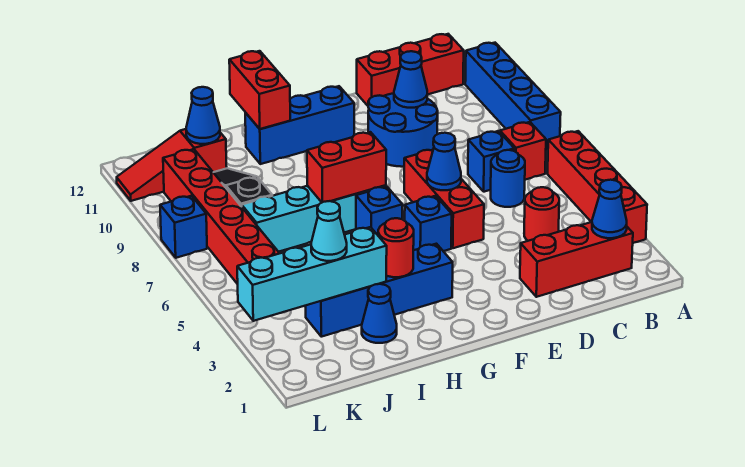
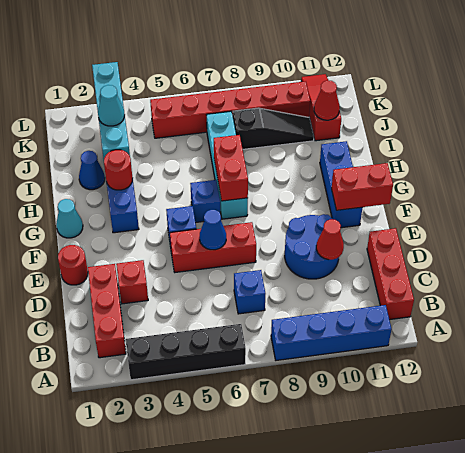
red brick A3:A6 level 1 -> black brick A3:A6 level 1
blue cone B2 level 2 -> none
red brick B7 level 1 -> red brick D3 level 1
red round brick C4 level 1 -> red round brick E1 level 1
blue round brick C6 level 1 -> none
blue cone D10 level 2 -> red cone D10 level 2
none -> cyan cone G1 level 1
red brick H11:H12 level 2 -> red brick F11:F12 level 2
blue cone J11 level 2 -> red cone J11 level 2
blue brick L8 level 1 -> none

